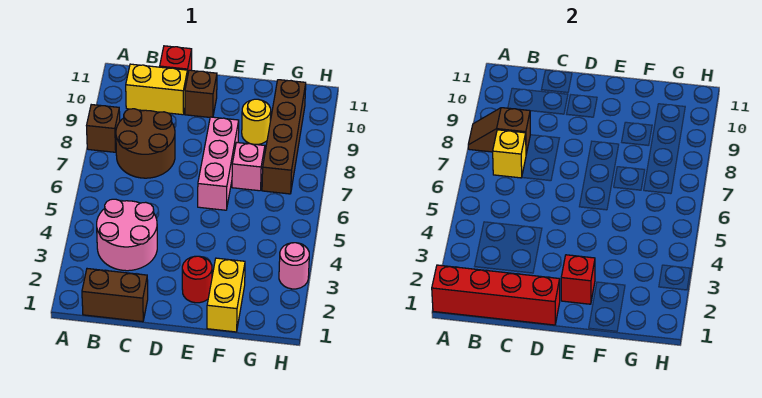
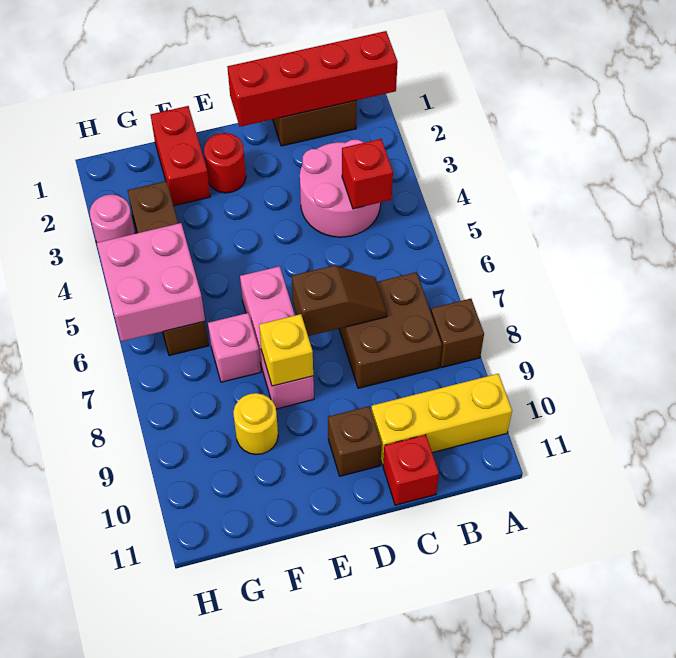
brown slope A8:B8 level 2 top B -> brown slope C7:D7 level 2 top D
brown round brick B7:C8 level 1 -> brown brick B7:C8 level 1
yellow brick B7 level 2 -> yellow brick E8 level 2
yellow brick B10:C10 level 1 -> yellow brick A10:C10 level 1
red brick E2 level 2 -> red brick B4 level 2
yellow brick F1:F2 level 1 -> red brick F1:F2 level 1
none -> pink brick G5:H6 level 2
brown brick G7:G10 level 1 -> brown brick G3:G6 level 1

